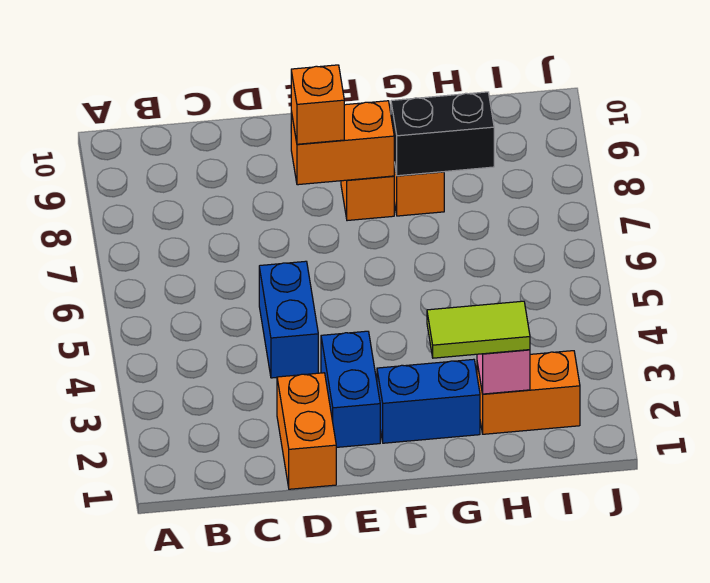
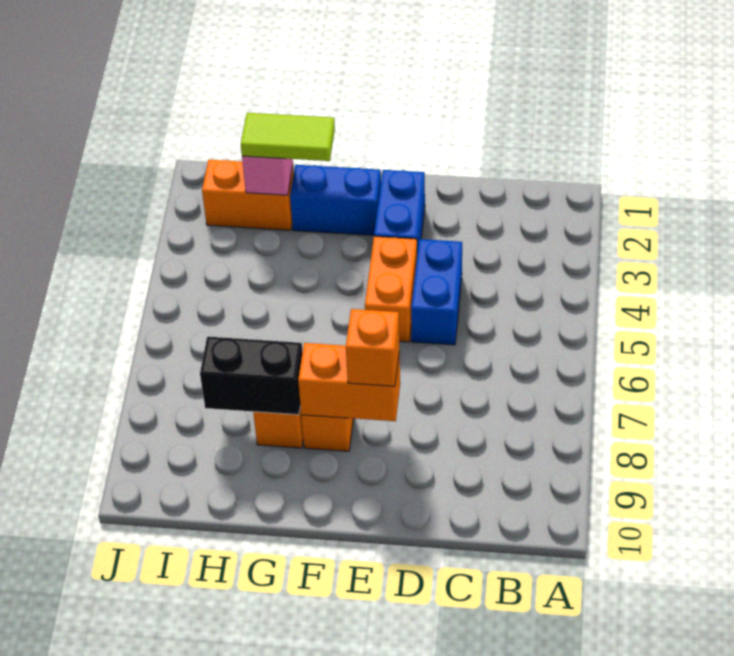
orange brick D1:D2 level 1 -> orange brick E4:E5 level 1

